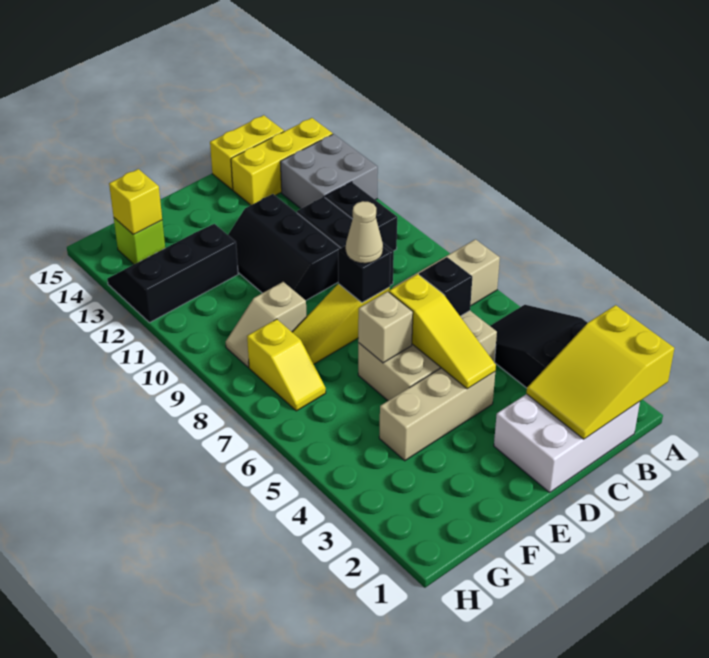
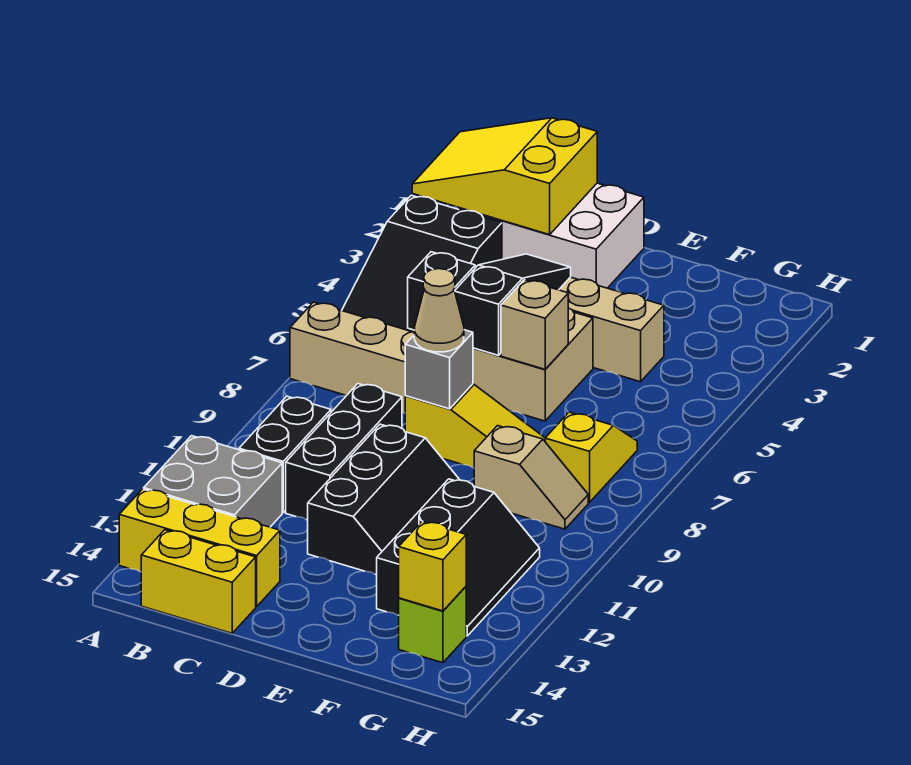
yellow slope A1:C2 level 2 top A -> yellow slope A1:C2 level 2 top C
yellow slope D4:D6 level 2 top 6 -> black slope D4:D6 level 2 top 6
black brick D8 level 2 -> grey brick D8 level 2
black slope F12:H13 level 1 top 12 -> black slope F11:G13 level 1 top F

